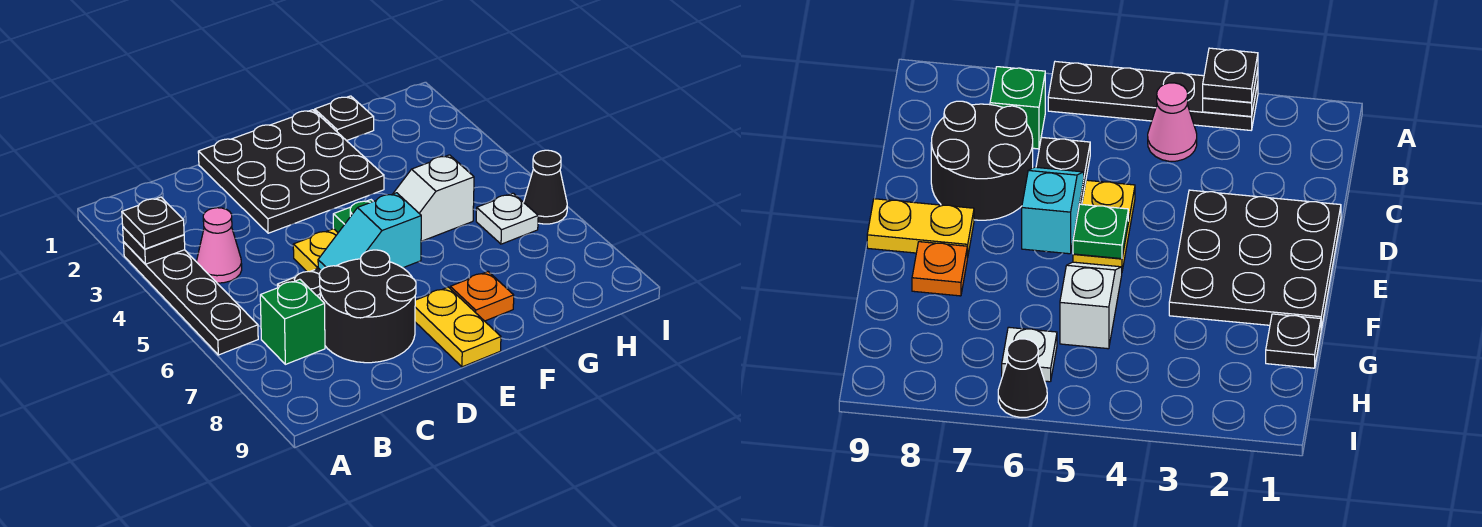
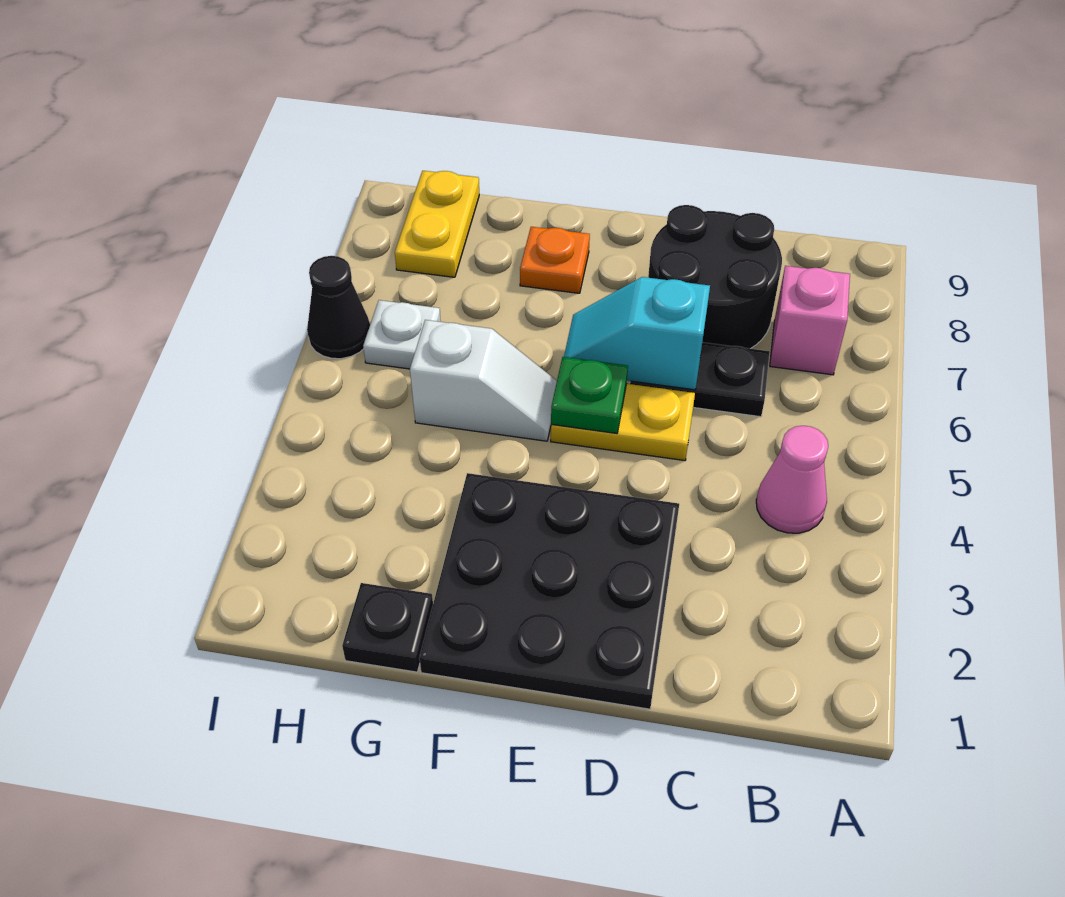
black plate A3:A6 level 1 -> none
black plate A3 level 2 -> none
black plate A3 level 3 -> none
green brick B7 level 1 -> pink brick B7 level 1
cyan slope D6:E6 level 2 top E -> cyan slope D6:E6 level 2 top D
yellow plate E8:E9 level 1 -> yellow plate H8:H9 level 1

